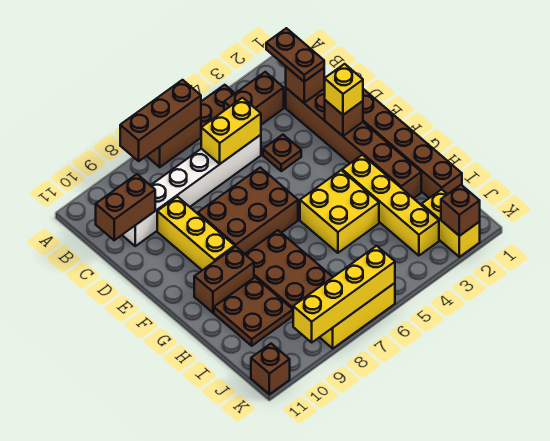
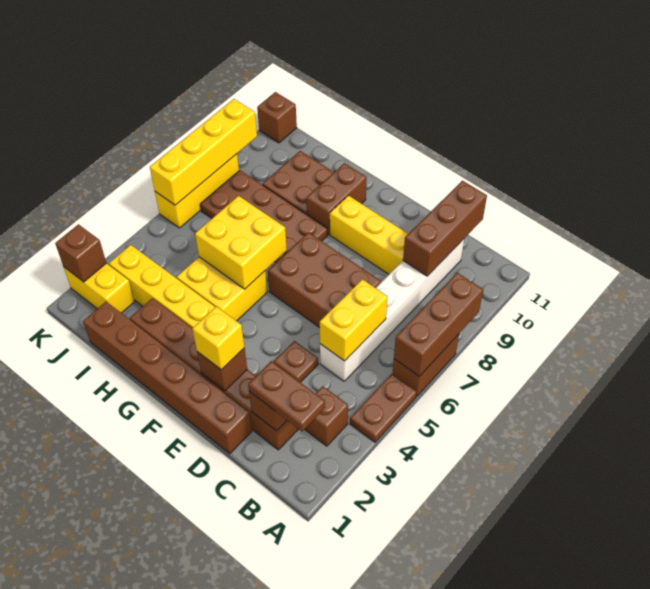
brown brick B3:B4 level 1 -> brown brick B3 level 1
brown brick C10:C11 level 2 -> brown brick C9:C11 level 2
brown brick E6:F8 level 1 -> brown brick D6:F7 level 1
none -> yellow brick G5:H6 level 2

